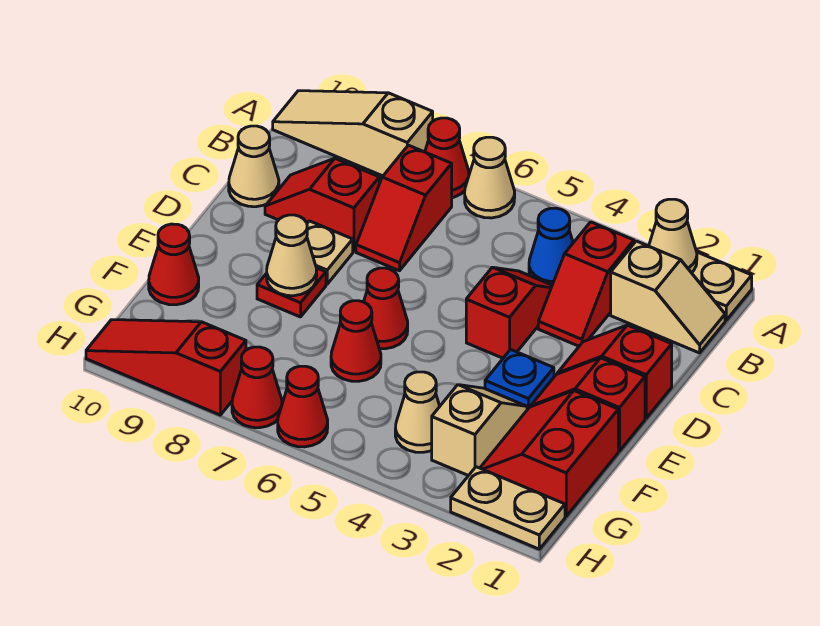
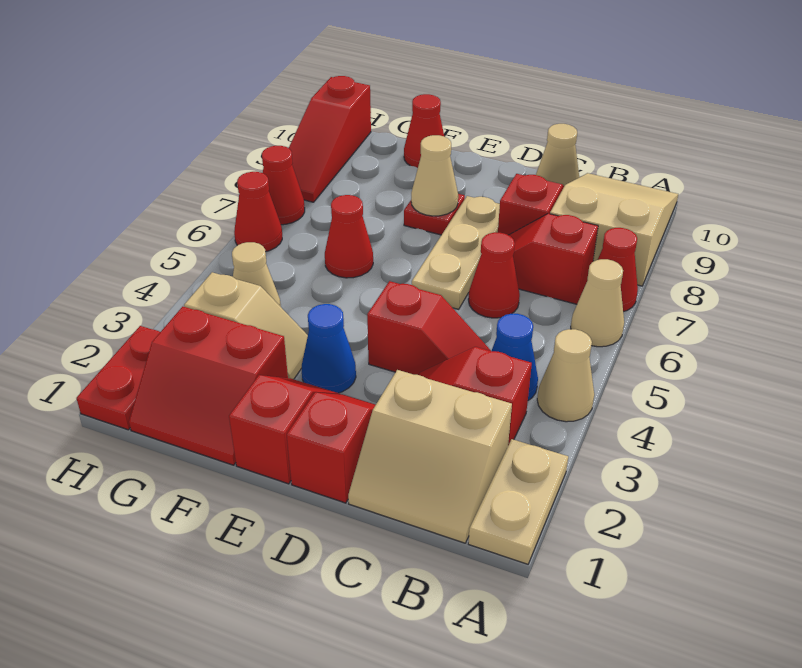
tan cone A2 level 2 -> tan cone A4 level 1
tan slope A8:A10 level 1 top 8 -> tan slope A8:B10 level 1 top 8
tan slope B1:B2 level 1 top 2 -> tan slope B1:C2 level 1 top 2
tan plate D8 level 1 -> tan plate D6:D8 level 1
blue plate E3 level 1 -> blue cone E3 level 1
red cone E6 level 1 -> red cone C6 level 1
red slope F1:G2 level 1 top 1 -> red slope F1:G2 level 1 top 2
tan plate H1:H2 level 1 -> red plate H1:H2 level 1
red slope H8:H10 level 1 top 8 -> red slope H8:H10 level 1 top 10

